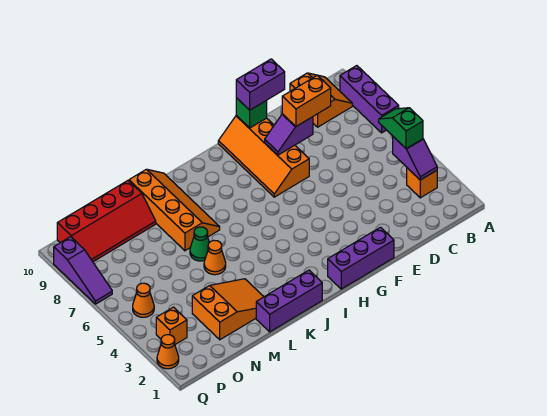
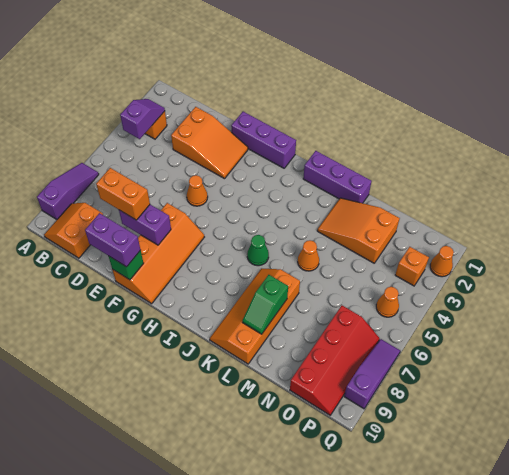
purple brick A7:A9 level 1 -> purple slope A7:A9 level 1 top 9
green slope B4:B5 level 3 top 4 -> green slope L8:L9 level 2 top 8
none -> orange slope D2:F3 level 1 top D
purple slope E8:F8 level 2 top E -> purple brick E8:F8 level 2
none -> orange cone F5 level 1
green cone L6 level 1 -> green cone J6 level 1
red slope M9:P10 level 1 top 10 -> red slope O7:P10 level 1 top O

